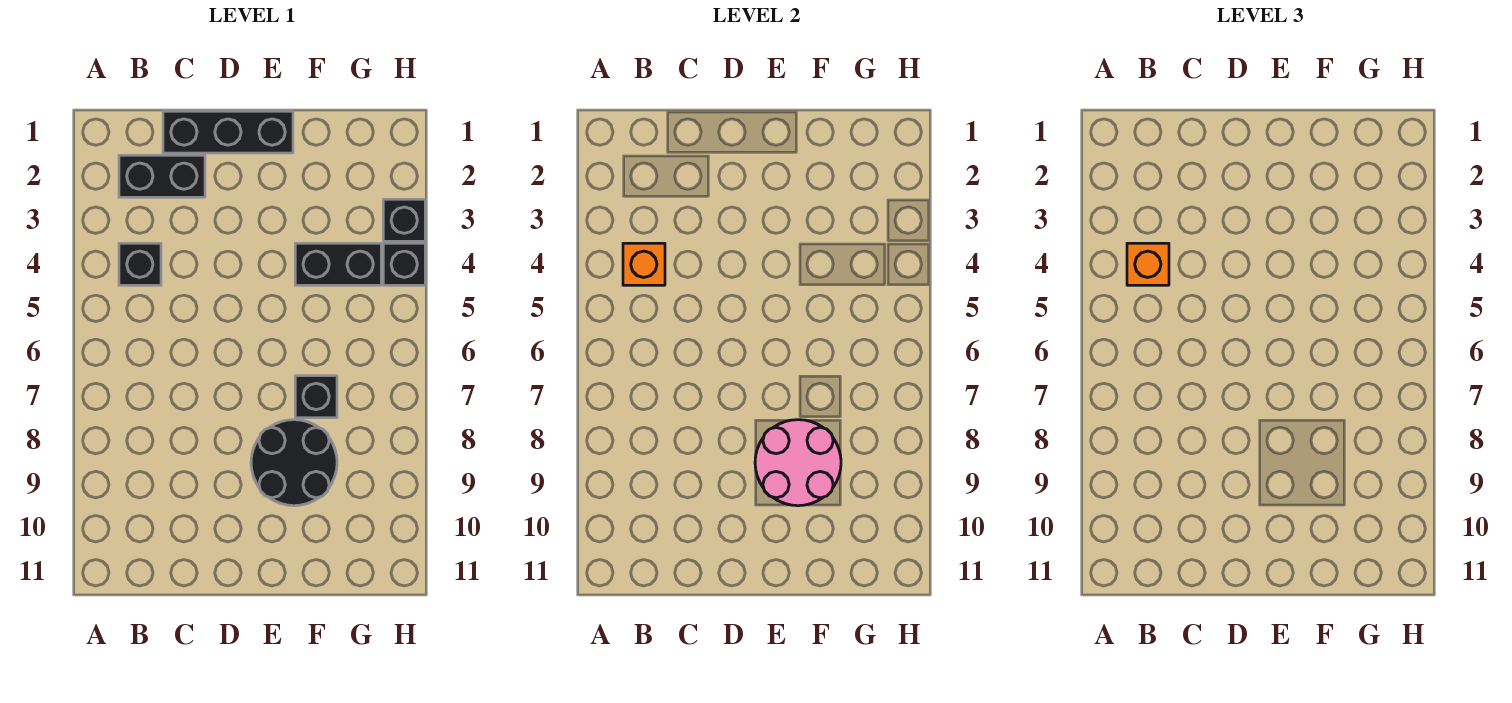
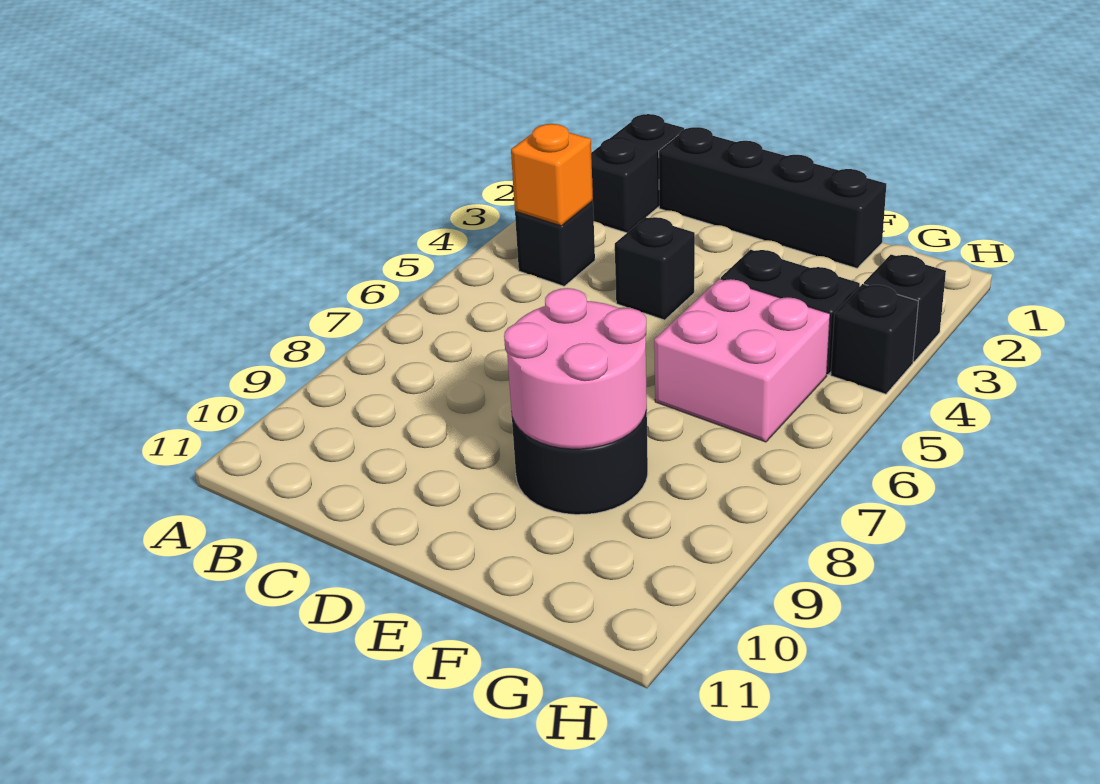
black brick B2:C2 level 1 -> black brick B1:B2 level 1
orange brick B4 level 3 -> none
black brick C1:E1 level 1 -> black brick C1:F1 level 1
none -> pink brick F5:G6 level 1
black brick F7 level 1 -> black brick D4 level 1

